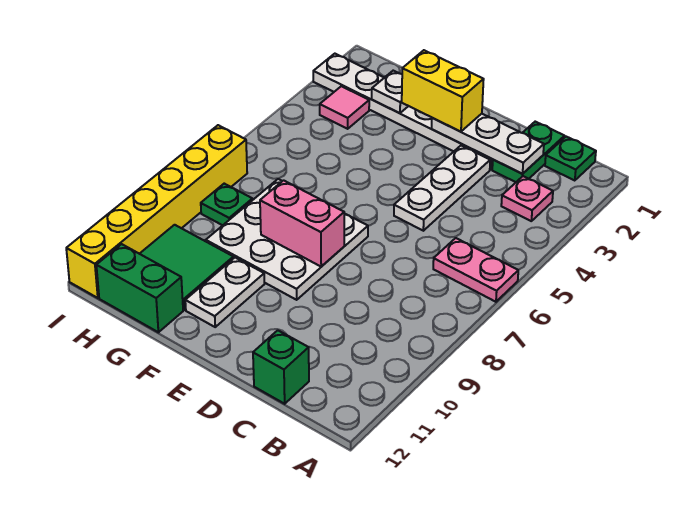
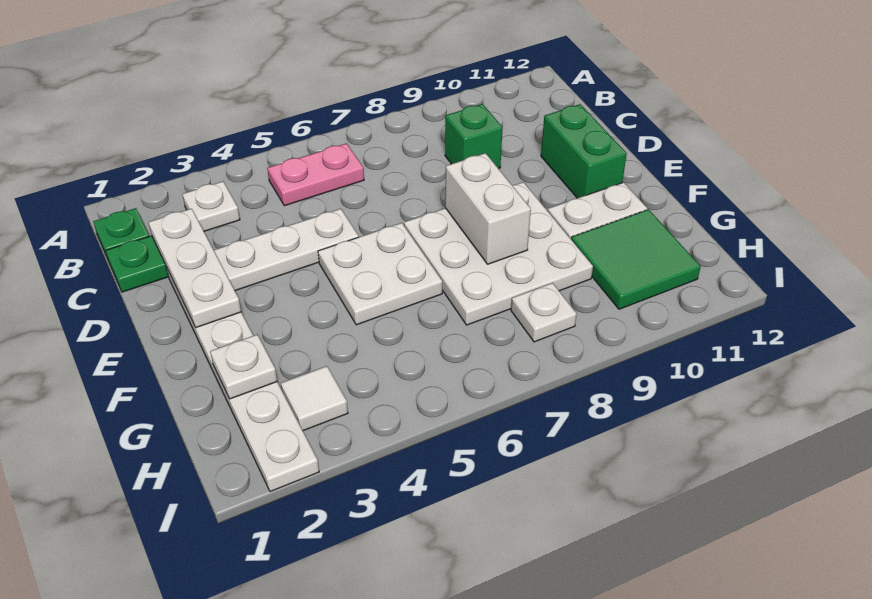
pink plate A6:B6 level 1 -> pink plate B5:B6 level 1
pink plate B3 level 1 -> white plate B3 level 1
green brick C12 level 1 -> green brick C9 level 1
yellow brick E2:F2 level 3 -> none
none -> white plate E5:F6 level 1
pink brick E8:F8 level 2 -> white brick E8:F8 level 2
green brick G12:H12 level 1 -> green brick D11:E11 level 1
pink tile H3 level 1 -> white tile H3 level 1
green plate H8 level 1 -> white plate H8 level 1
yellow brick I7:I12 level 1 -> none

